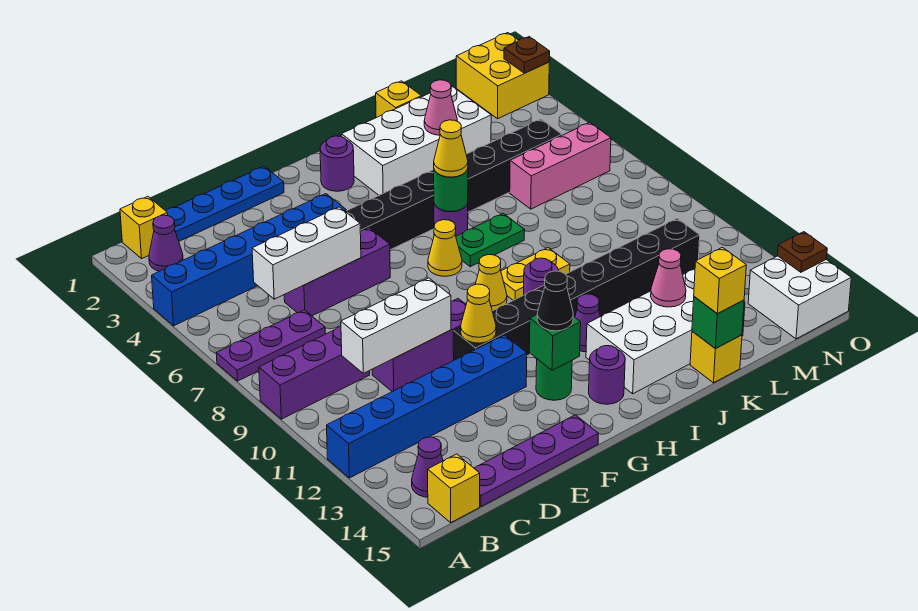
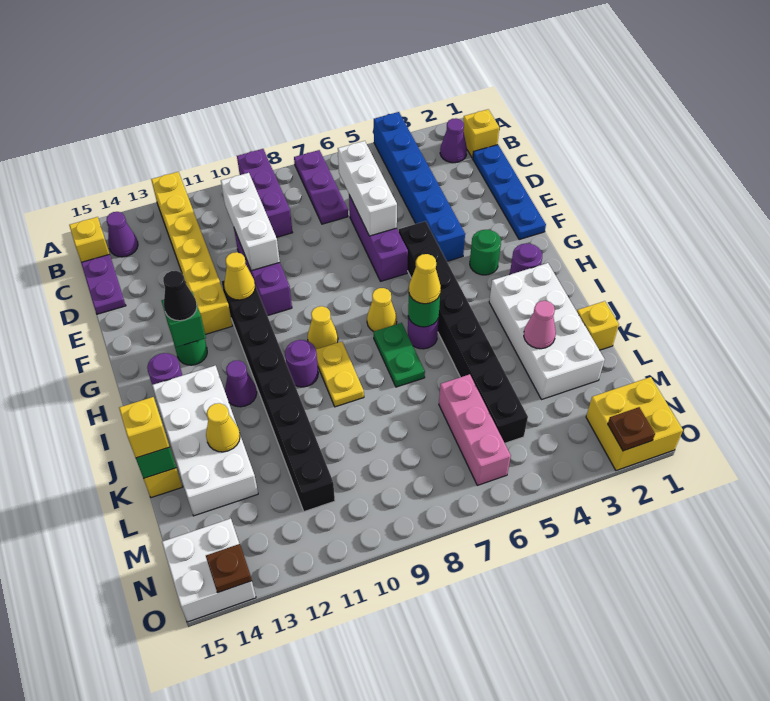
blue brick A12:F12 level 1 -> yellow brick A12:F12 level 1
purple plate C15:F15 level 1 -> purple plate C15:D15 level 1
none -> green round brick G3 level 1
pink cone K13 level 2 -> yellow cone K13 level 2

